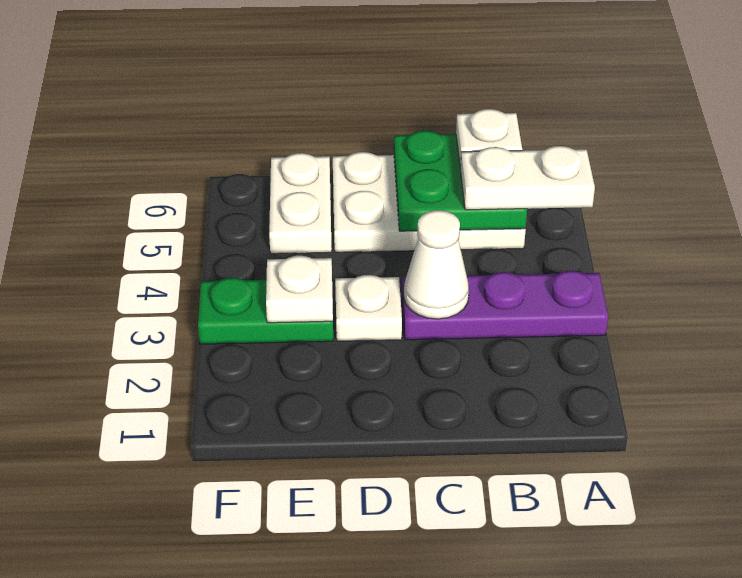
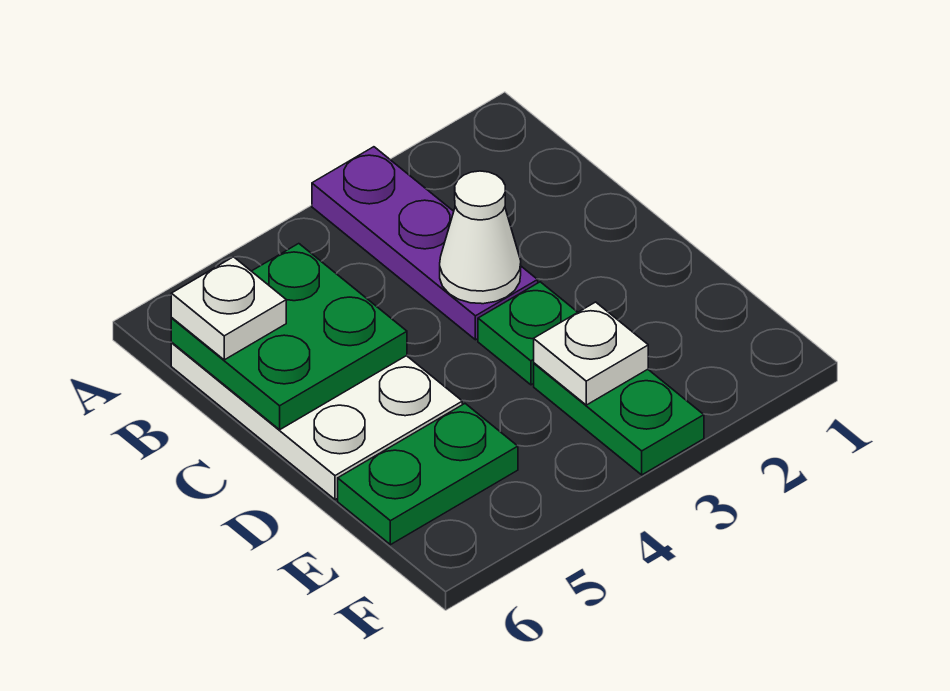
white plate A5:B5 level 3 -> none
white plate D3 level 1 -> green plate D3 level 1
white plate E5:E6 level 1 -> green plate E5:E6 level 1

